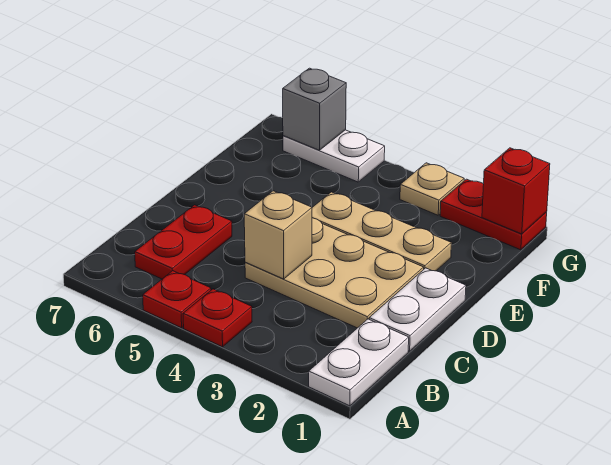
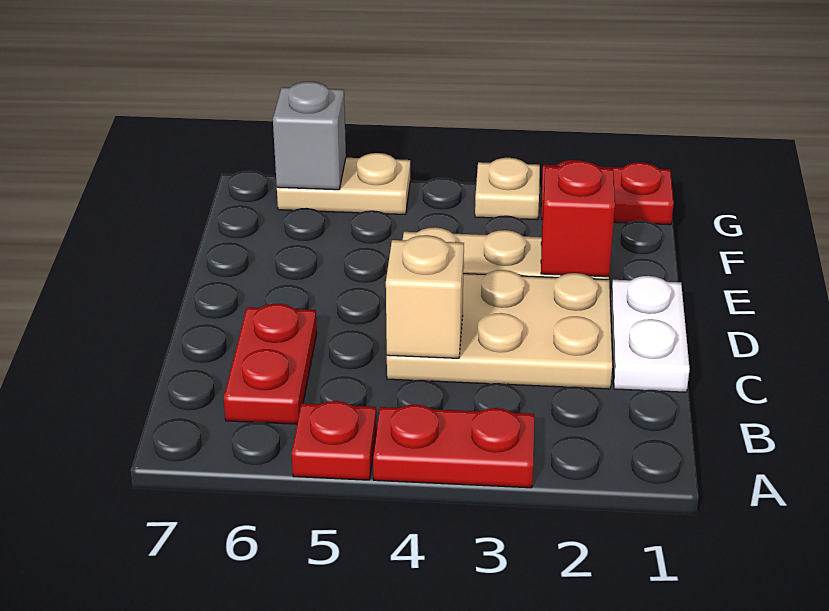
white plate A1:B1 level 1 -> none
red plate A4 level 1 -> red plate A3:A4 level 1
red brick G1 level 2 -> red brick E2 level 2
white plate G5:G6 level 1 -> tan plate G5:G6 level 1

